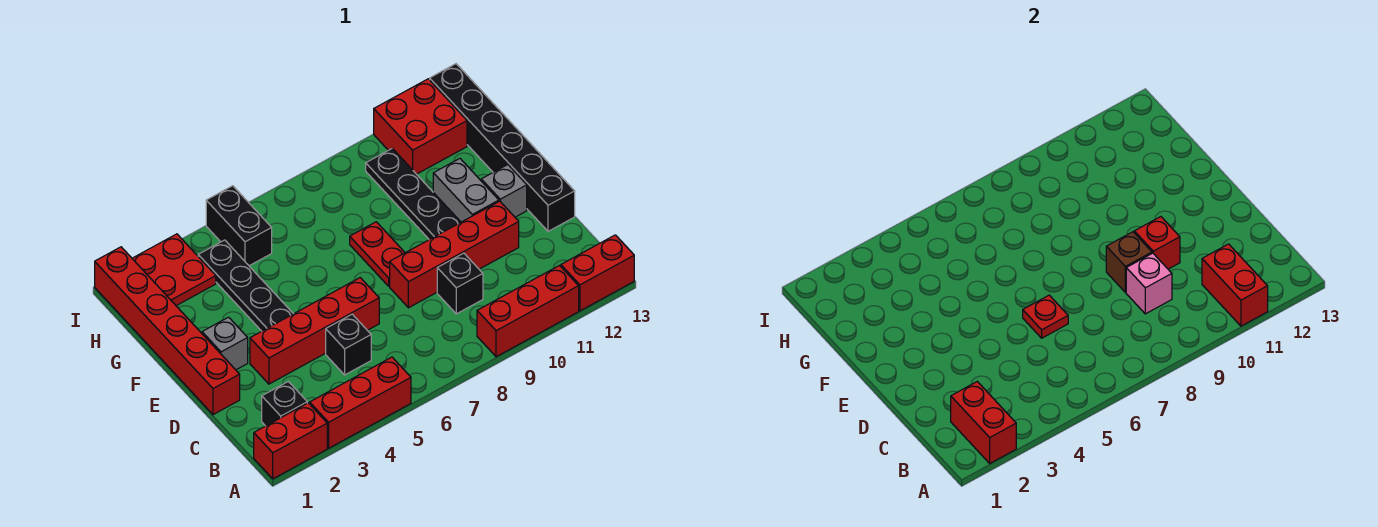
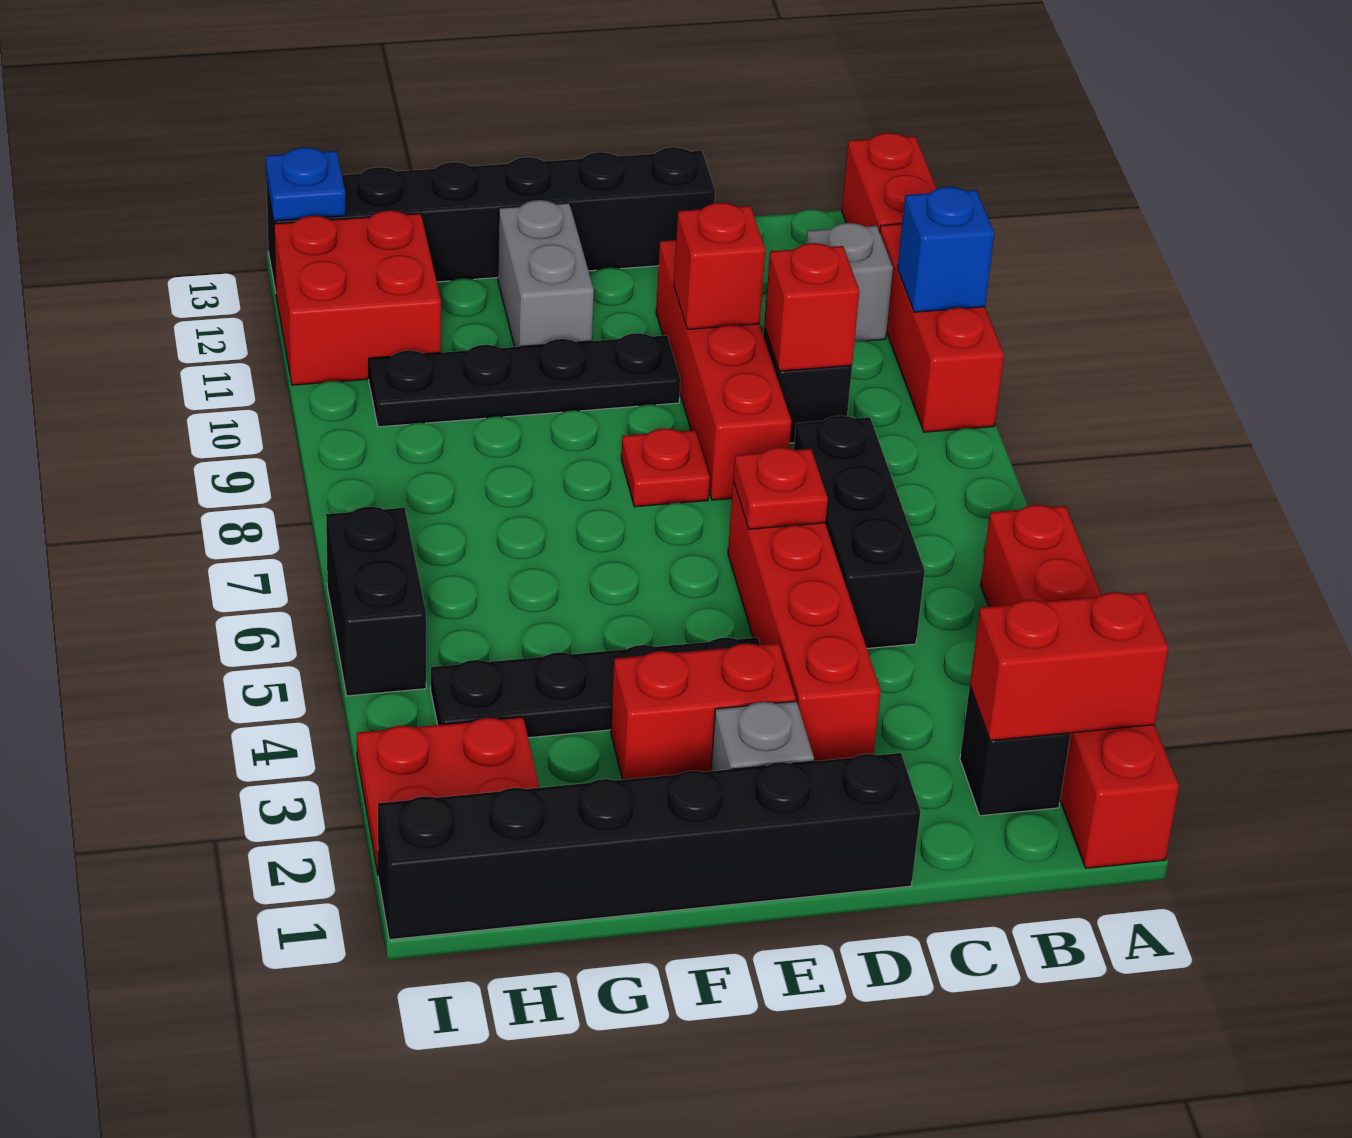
none -> blue brick A10 level 2
red brick A11:B11 level 2 -> red brick E3:F3 level 1
black brick C5 level 1 -> black brick C5:C7 level 1
pink brick C9 level 2 -> red brick C9 level 2
red brick D1:I1 level 1 -> black brick D1:I1 level 1
brown brick D9 level 2 -> none
red plate E8:F8 level 1 -> red plate E8 level 1
grey brick E11:F11 level 1 -> grey brick F11:F12 level 1
grey brick E12 level 1 -> grey brick B11 level 1
black brick H5:I5 level 1 -> black brick I5:I6 level 1
none -> blue plate I13 level 2

